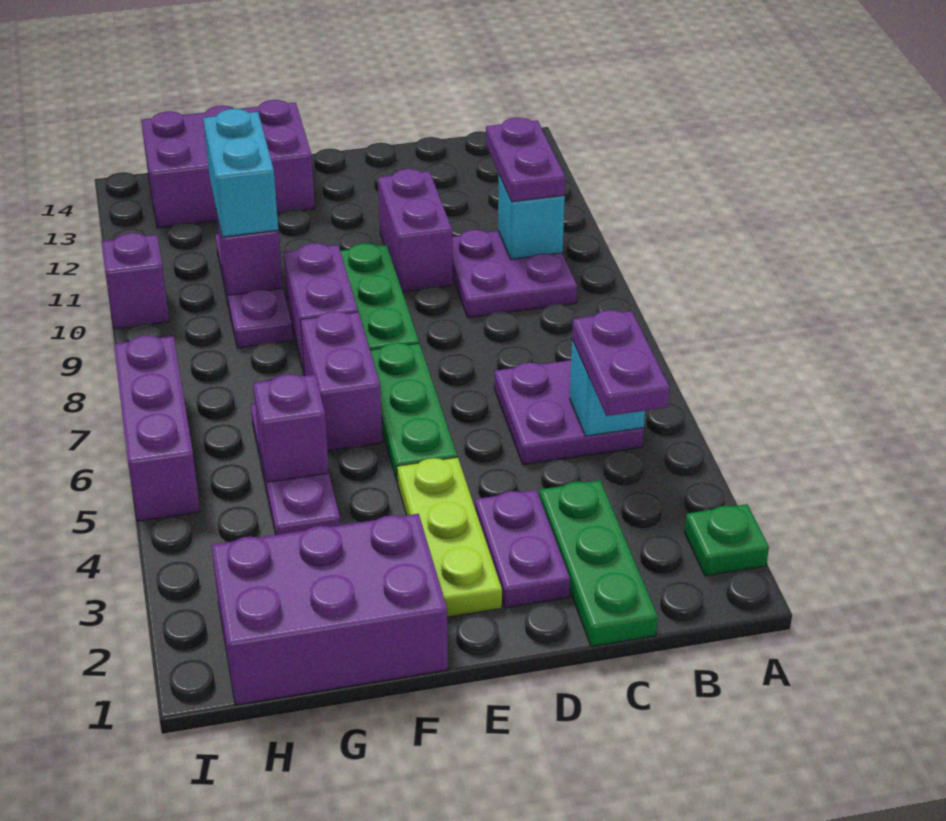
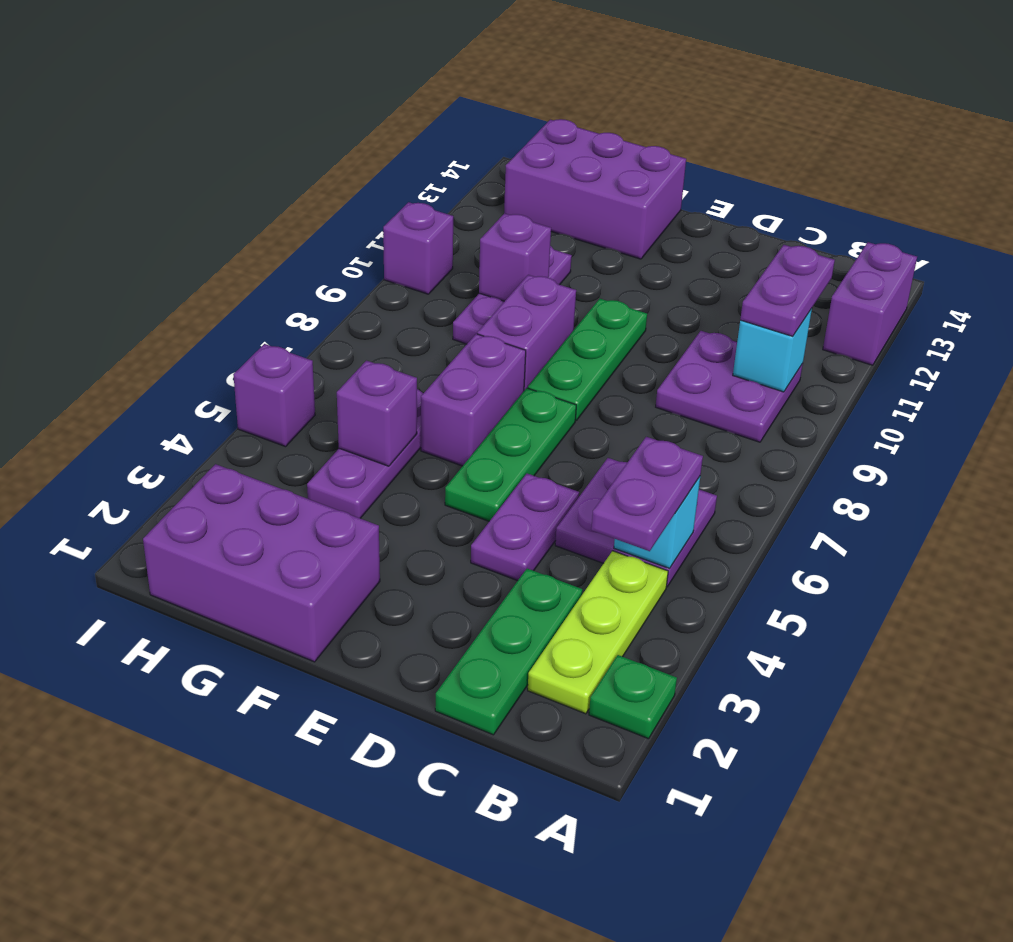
purple plate D2:D3 level 1 -> purple plate D4:D5 level 1
purple brick D10:D11 level 1 -> purple brick A12:A13 level 1
lime plate E2:E4 level 1 -> lime plate B2:B4 level 1
cyan brick G10:G11 level 3 -> none
purple brick I5:I7 level 1 -> purple brick I5 level 1

